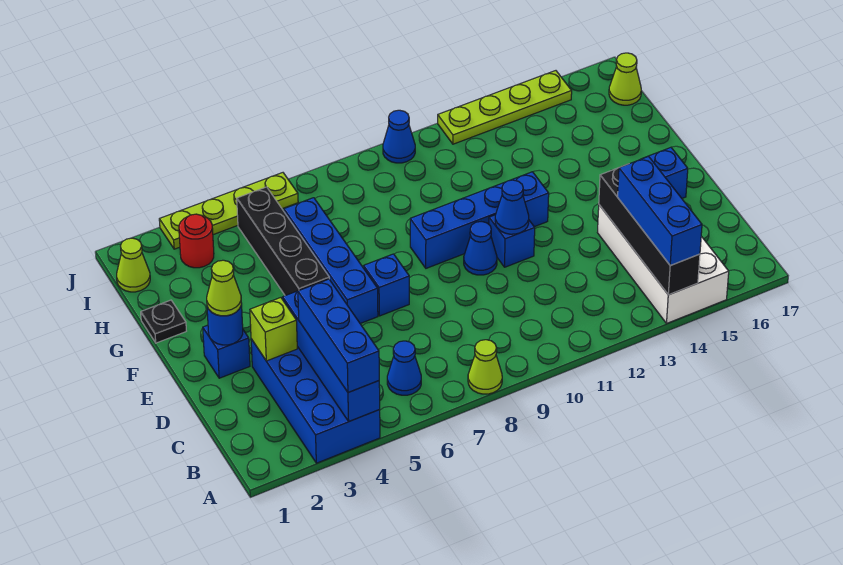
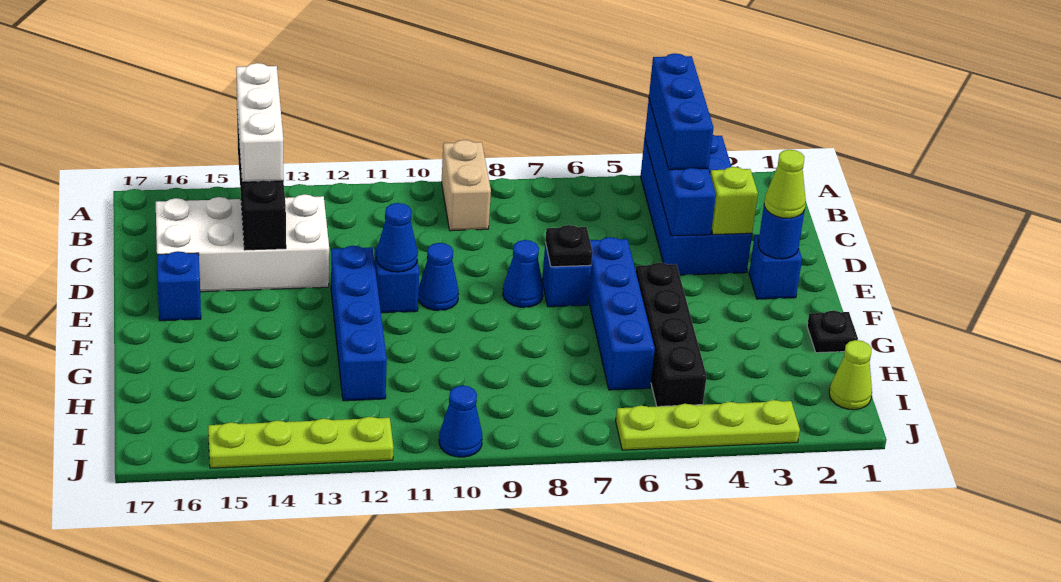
lime cone A8 level 1 -> none
none -> tan brick A9:B9 level 1
white brick A14:D15 level 1 -> white brick C13:D16 level 1
blue brick A14:C14 level 3 -> white brick A14:C14 level 3
blue cone B6 level 1 -> blue cone E8 level 1
none -> black plate E7 level 2
blue brick F9:F12 level 1 -> blue brick E12:H12 level 1
red round brick I3 level 1 -> none
lime cone I17 level 1 -> none

